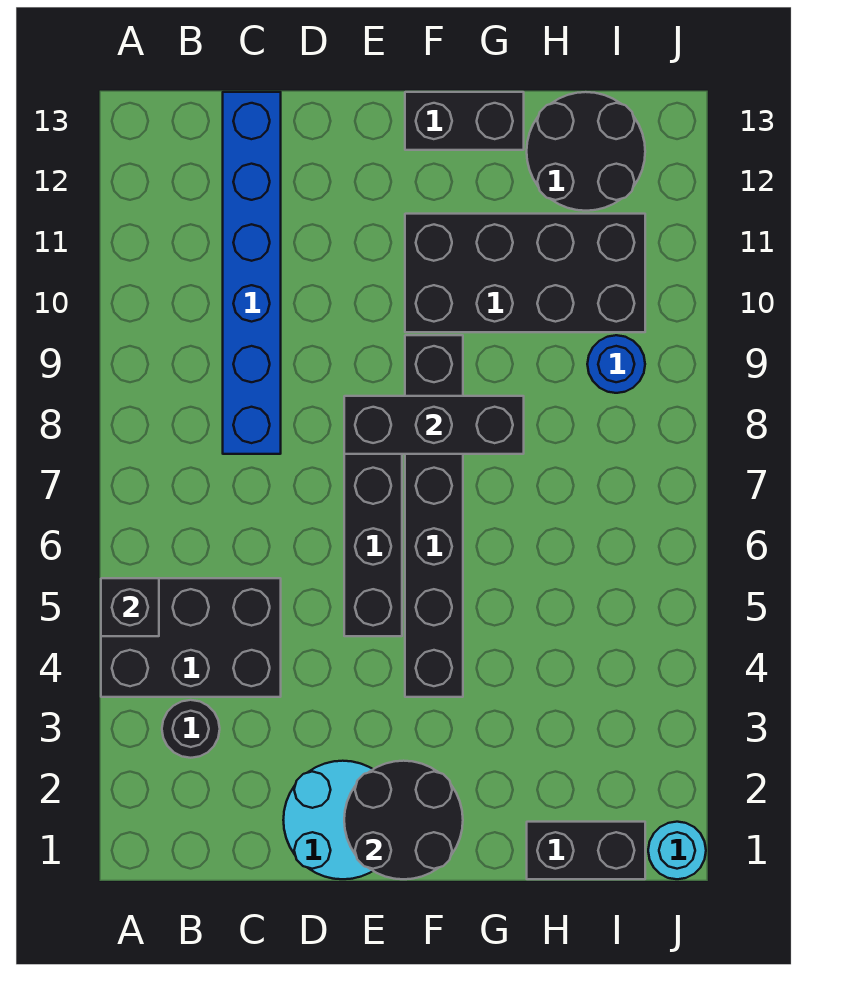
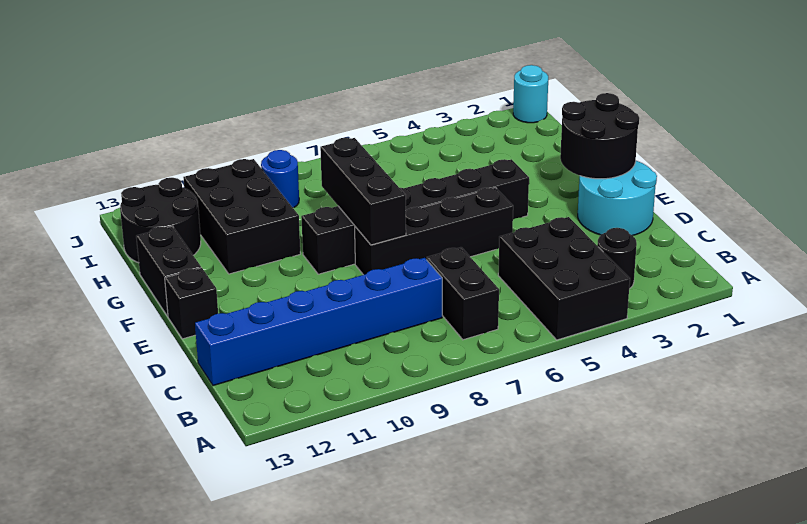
black brick A5 level 2 -> black brick E13 level 1
black brick F10:I11 level 1 -> black brick G10:I11 level 1
black brick H1:I1 level 1 -> black brick B7:C7 level 1

